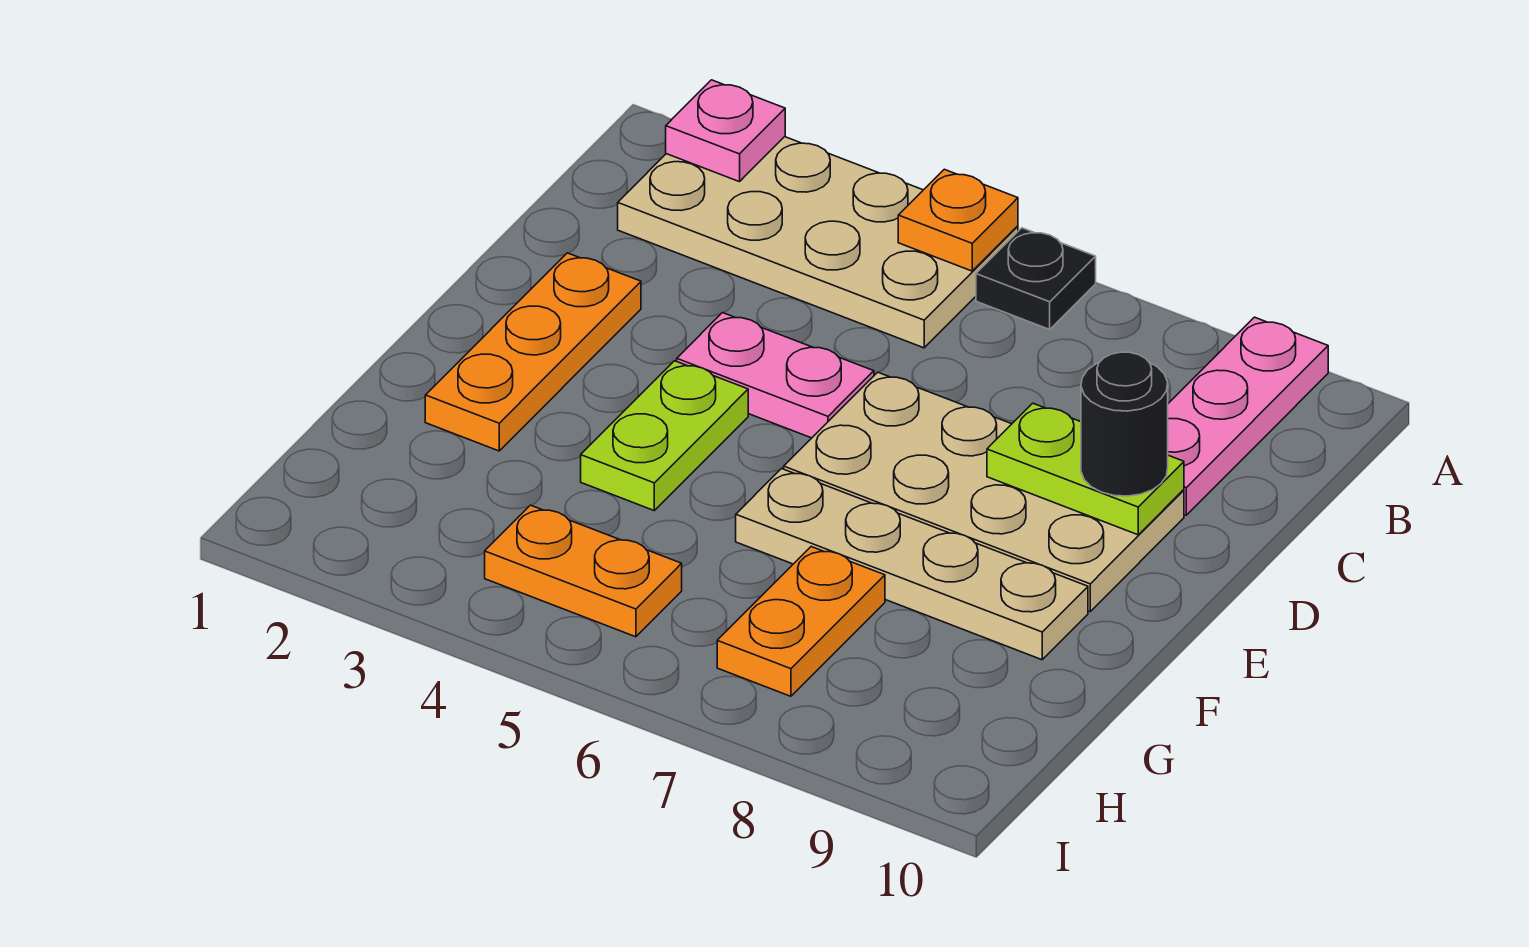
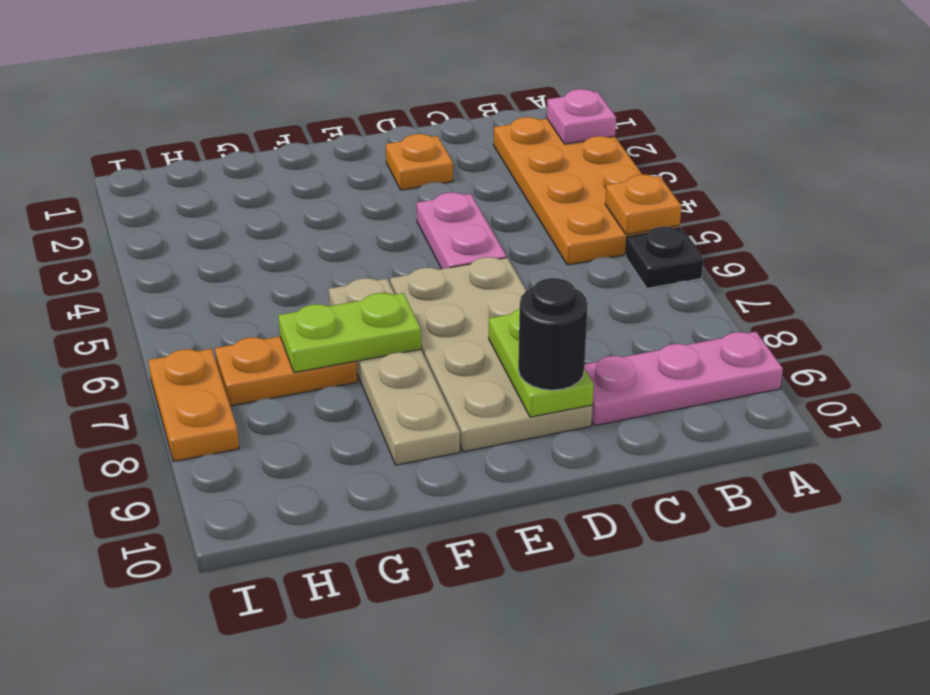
tan plate A2:B5 level 1 -> orange plate A2:B5 level 1
orange plate D2:F2 level 1 -> orange plate D2 level 1
lime plate E4:F4 level 1 -> lime plate F7:G7 level 2
orange plate H4:H5 level 1 -> orange plate I7:I8 level 1

